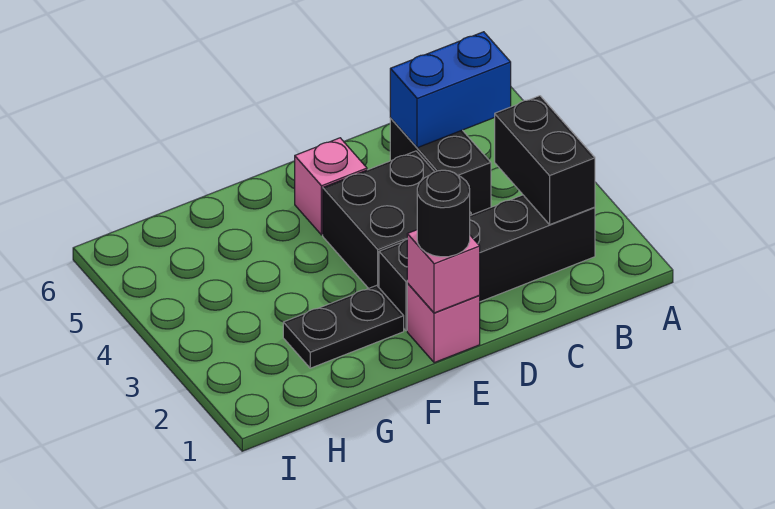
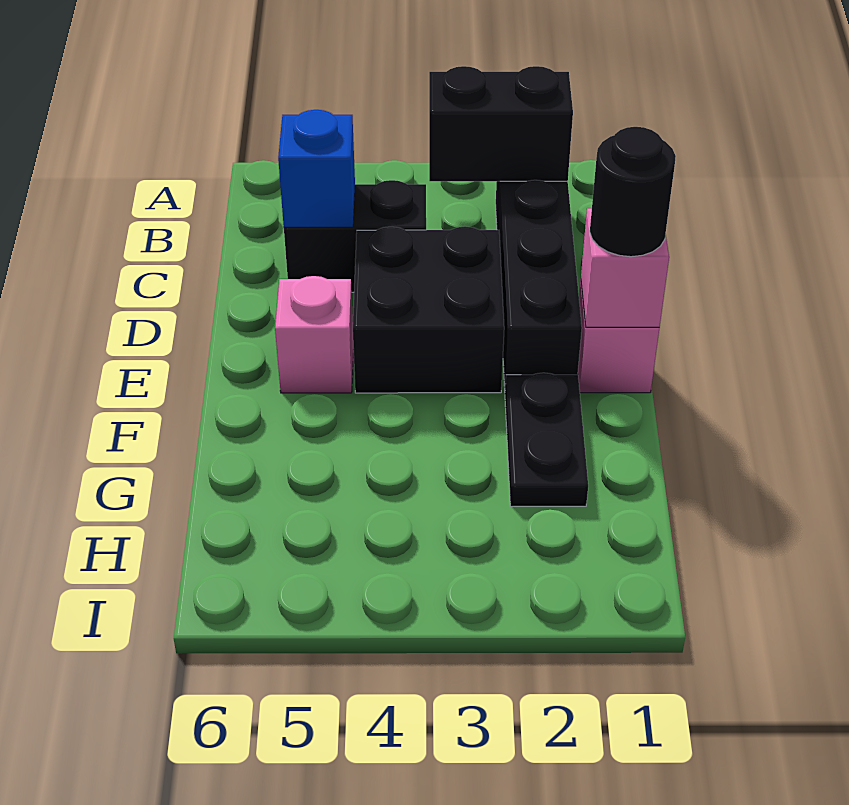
blue brick B5:C5 level 2 -> blue brick C5 level 2

